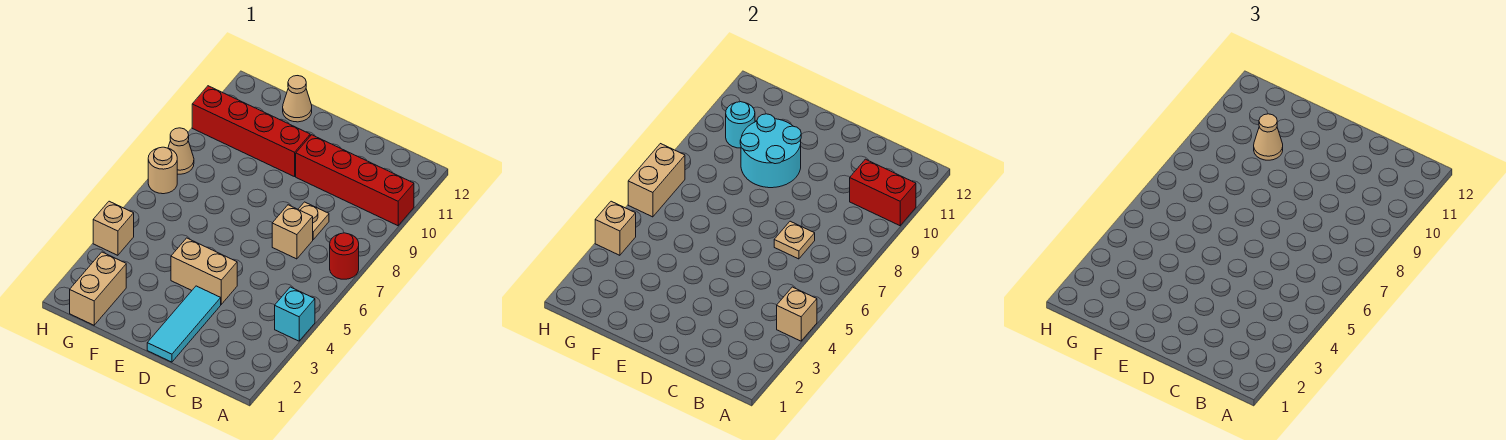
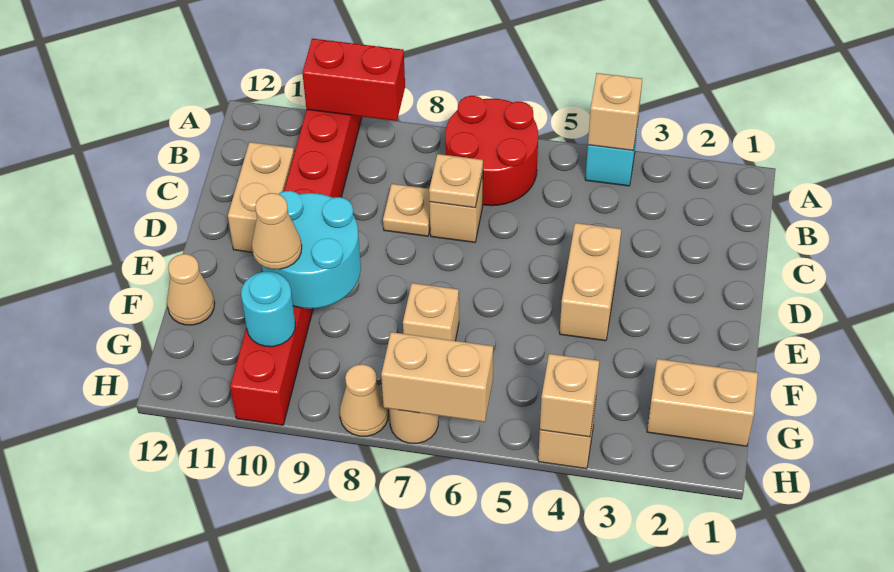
red round brick A7 level 1 -> red round brick A6:B7 level 1
red brick A10:B10 level 2 -> red brick A9:A10 level 2
none -> tan brick C11:D11 level 1
cyan tile D1:D3 level 1 -> none
none -> tan brick F7 level 1

